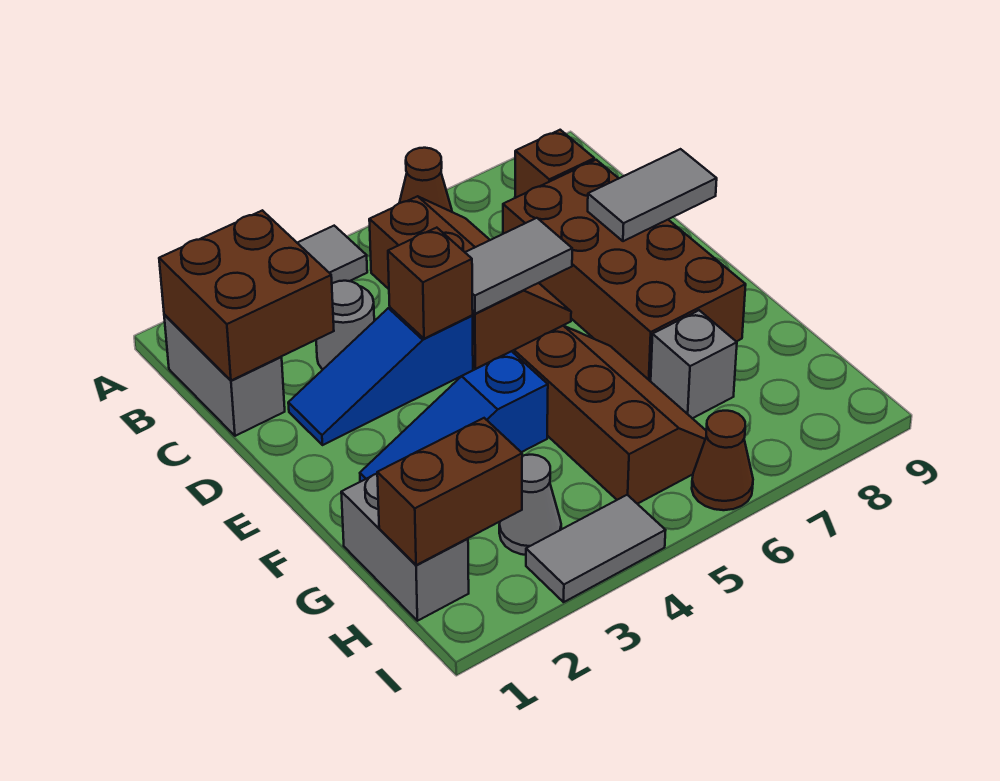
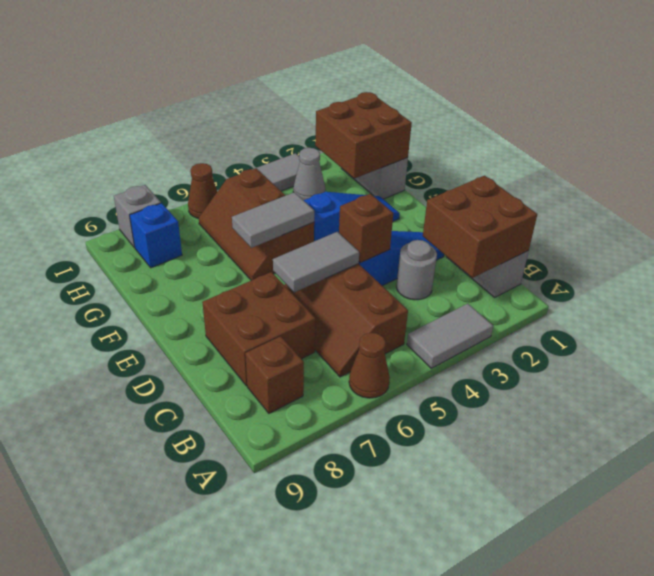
brown brick C7:F8 level 1 -> brown brick C7:D8 level 1
grey tile D8:D9 level 2 -> grey tile F5:F6 level 2
grey brick G7 level 1 -> grey brick I8 level 1
brown brick H1:H2 level 2 -> brown brick G1:H2 level 2
none -> blue brick H8 level 1

